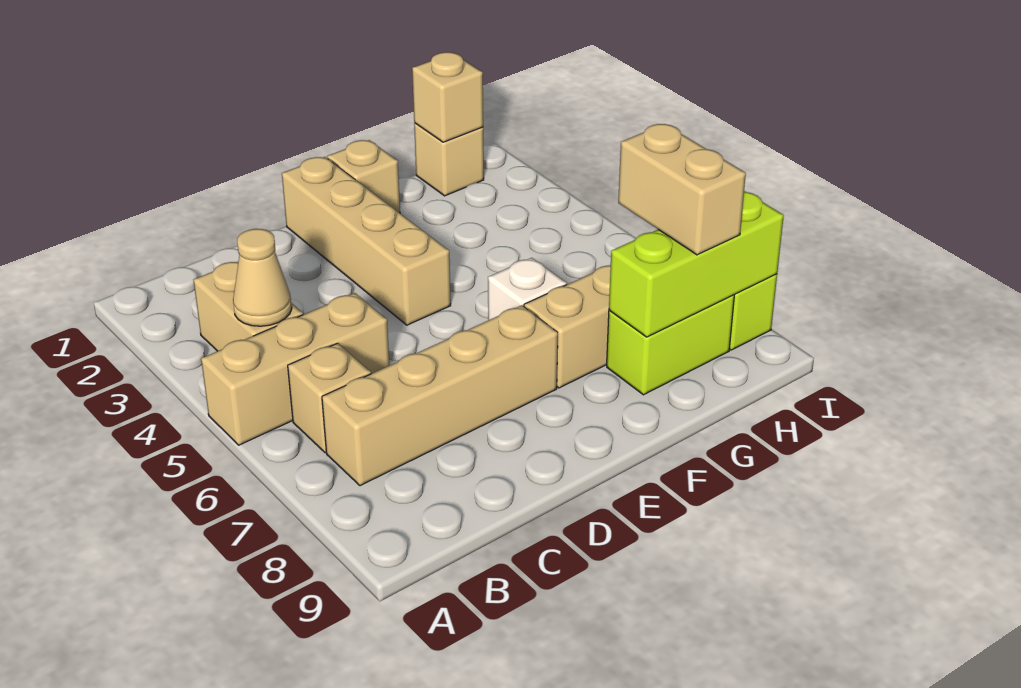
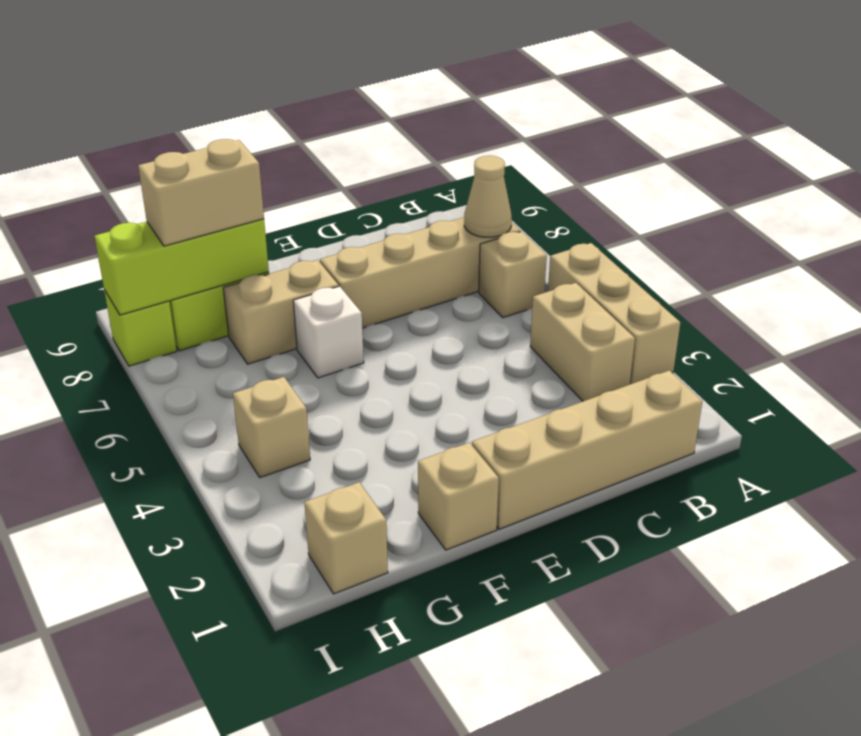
tan brick A5:C5 level 1 -> tan brick A3:A5 level 1
tan cone B4 level 2 -> tan cone B7 level 2
tan brick E1:E4 level 1 -> tan brick B1:E1 level 1
tan brick H1 level 2 -> tan brick H4 level 1
tan brick H7:H8 level 3 -> tan brick G8:H8 level 3

